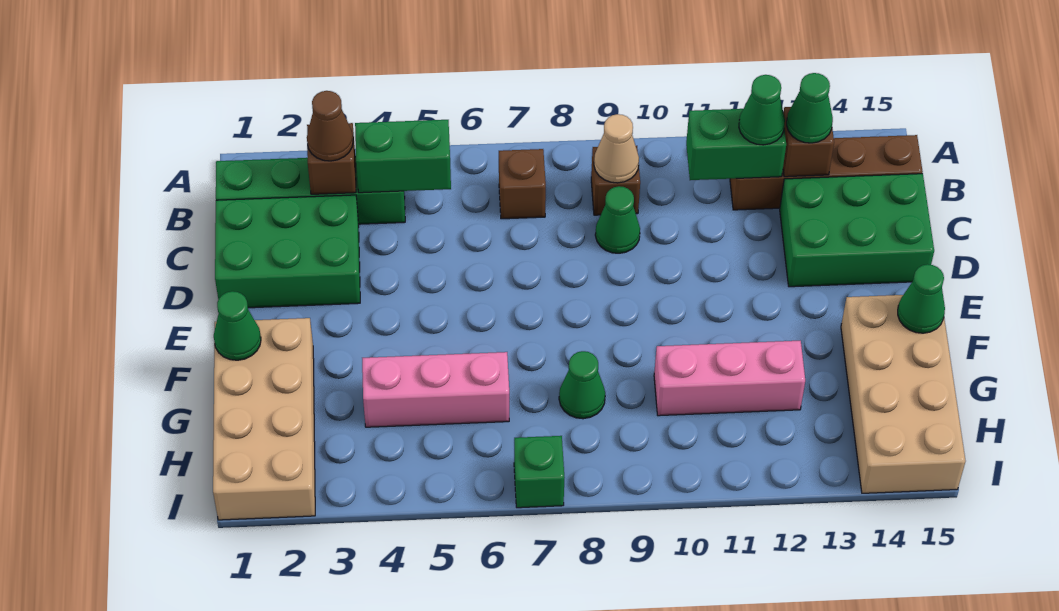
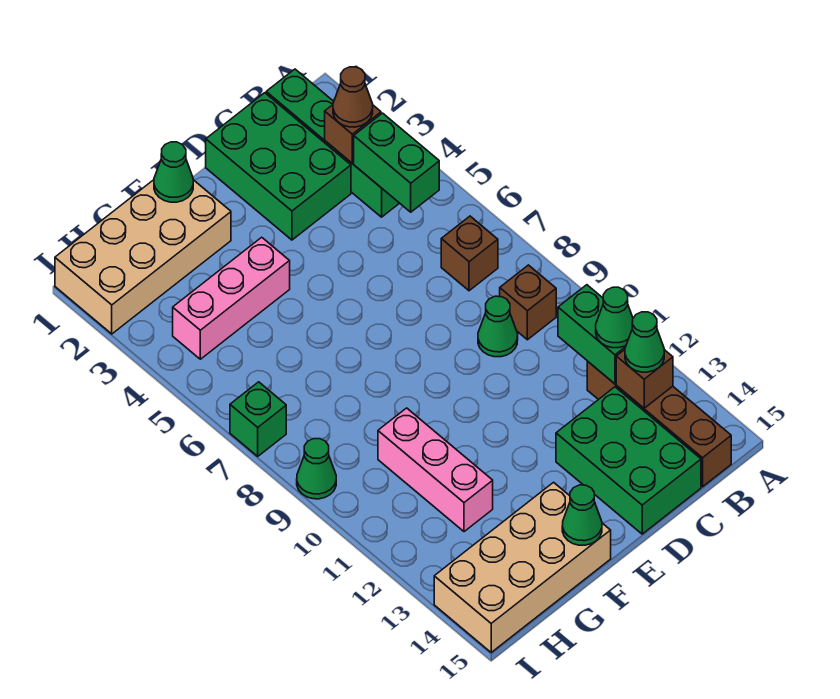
tan cone B9 level 2 -> none
pink brick G4:G6 level 1 -> pink brick F4:H4 level 1
green cone G8 level 1 -> green cone I9 level 1

